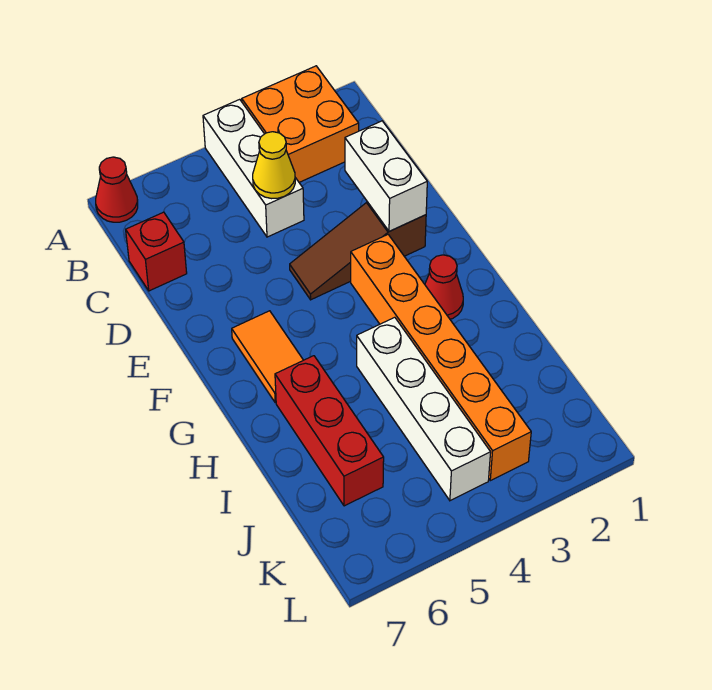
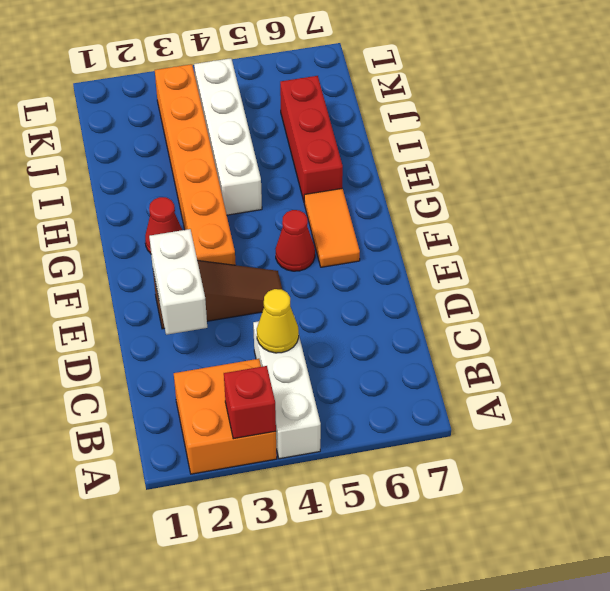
red cone A7 level 1 -> red cone F5 level 1
red brick C7 level 1 -> red brick A3 level 2

